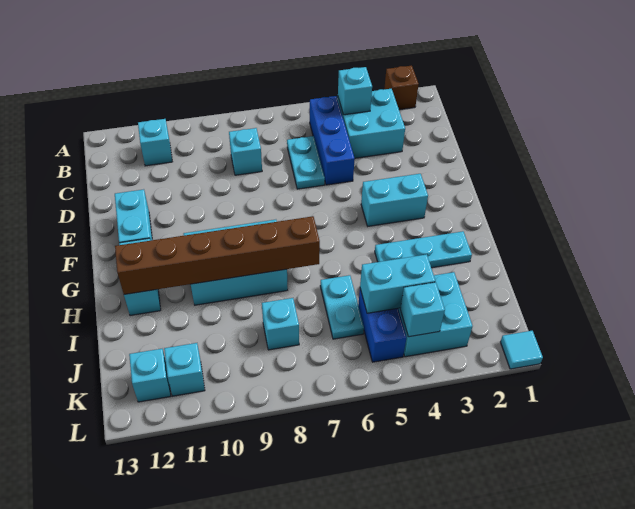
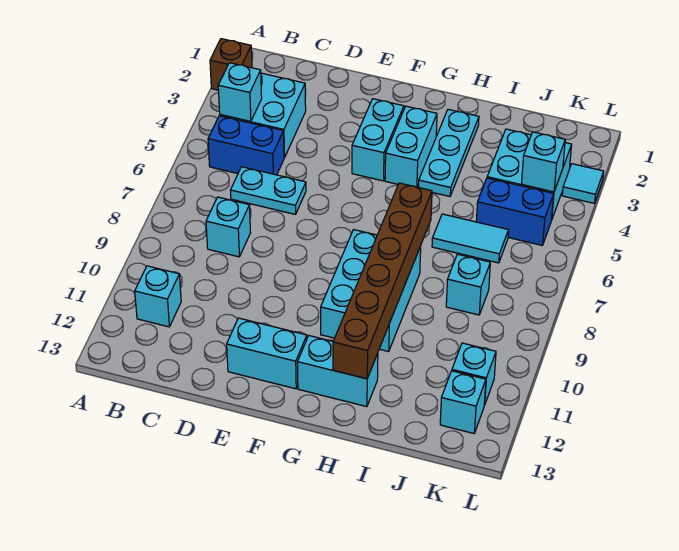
blue brick B5:D5 level 1 -> blue brick B5:C5 level 1
cyan plate I6:J6 level 1 -> cyan tile I6:J6 level 1
cyan brick J4:J5 level 2 -> cyan brick G3:G4 level 1
cyan tile L1 level 1 -> cyan tile L3 level 1

